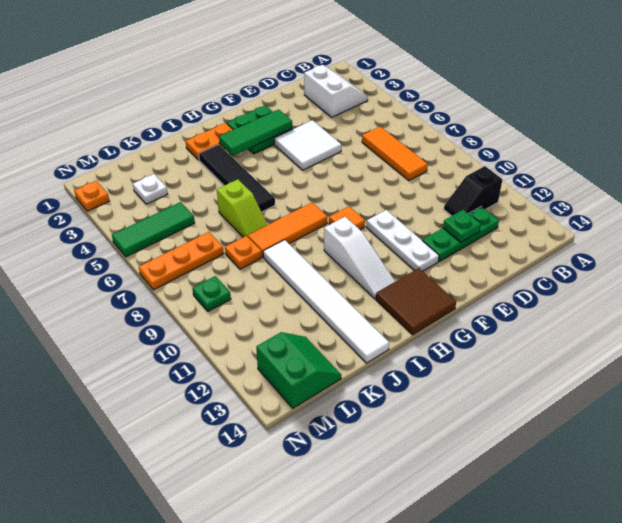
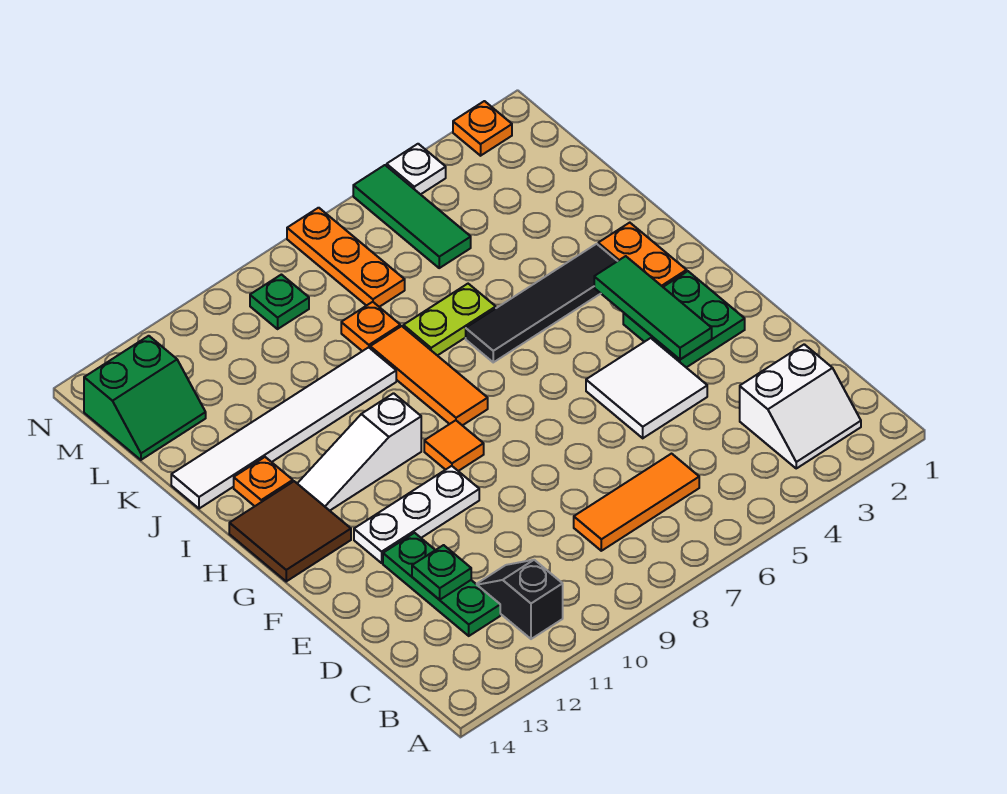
none -> orange plate I13 level 1
lime slope J6:J7 level 1 top 6 -> lime plate J6:J7 level 1
white plate L3 level 1 -> white plate N4 level 1

